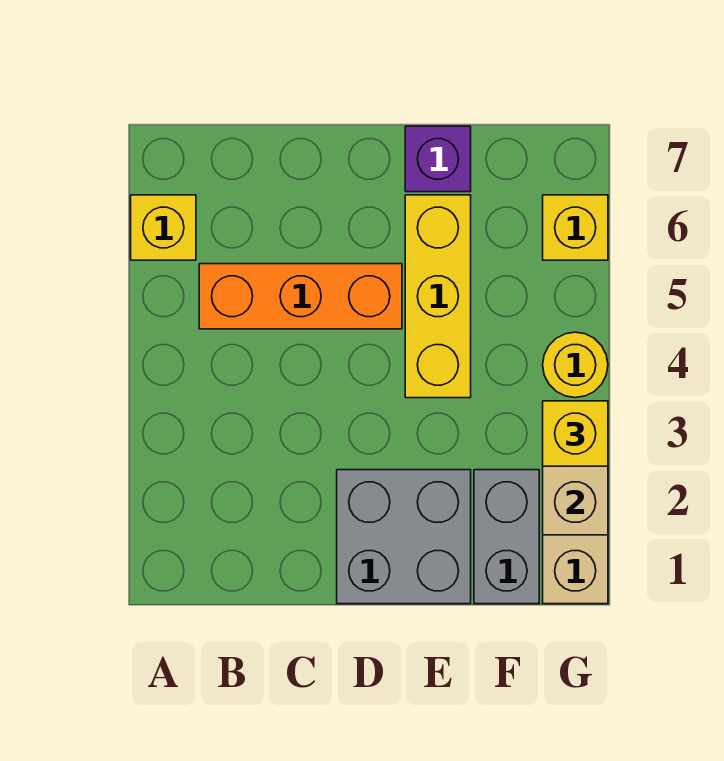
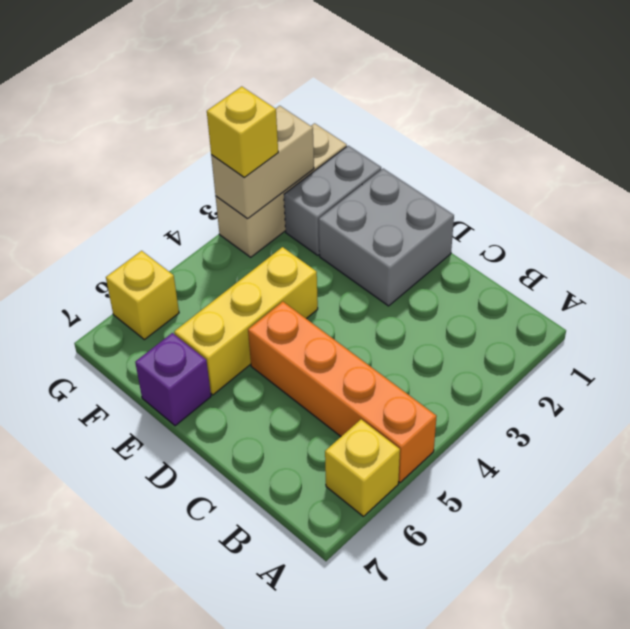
orange brick B5:D5 level 1 -> orange brick A5:D5 level 1
yellow round brick G4 level 1 -> none

